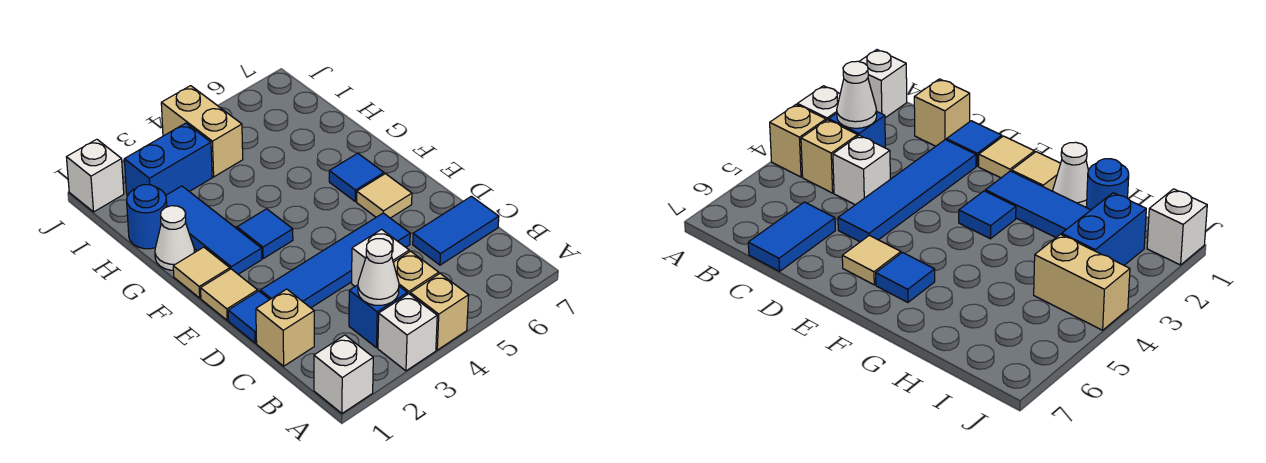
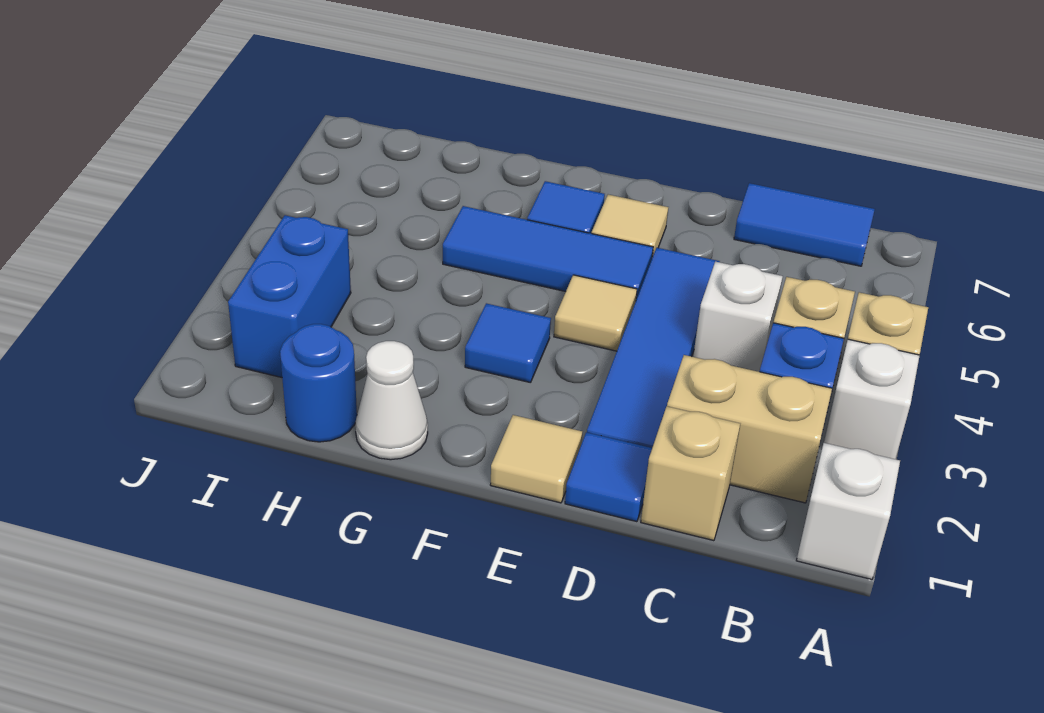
white cone B3 level 2 -> none
blue tile C6:C7 level 1 -> blue tile B7:C7 level 1
tan tile F1 level 1 -> tan tile E4 level 1
blue tile F2:H2 level 1 -> blue tile E5:G5 level 1
tan brick I4:J4 level 1 -> tan brick B2:C2 level 1
white brick J1 level 1 -> none

